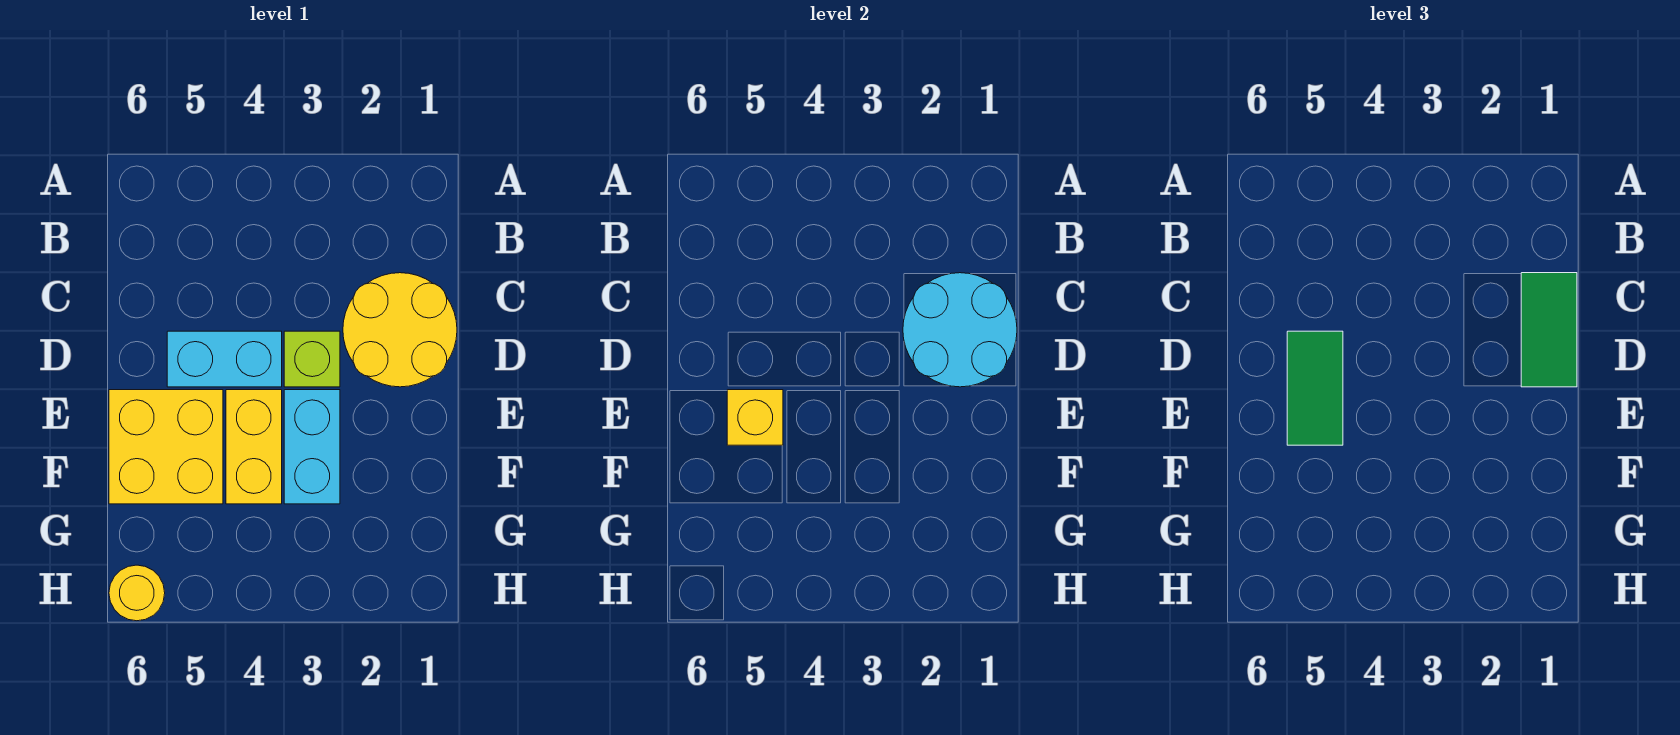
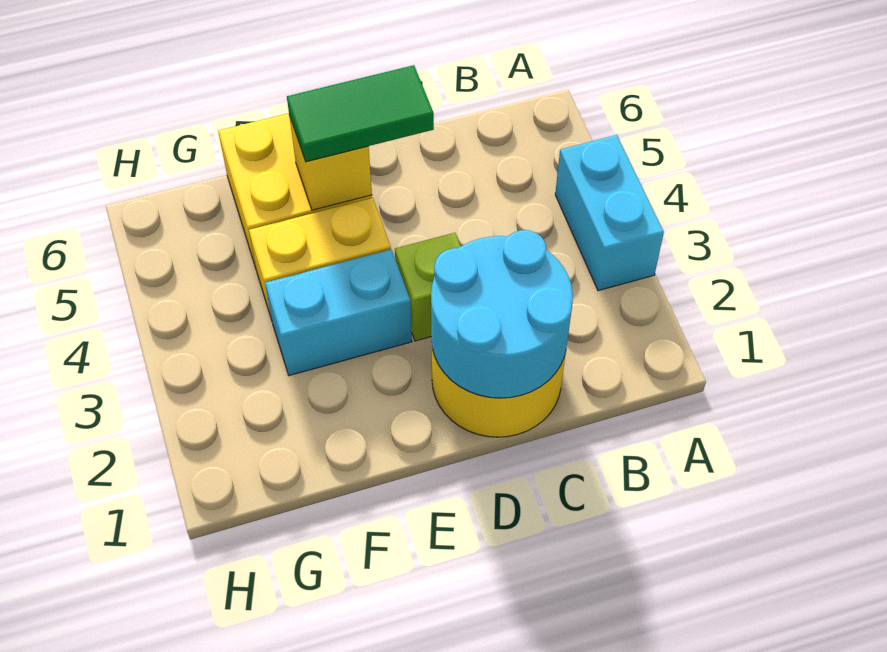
green tile C1:D1 level 3 -> none
cyan brick D4:D5 level 1 -> cyan brick A3:A4 level 1
yellow round brick H6 level 1 -> none

